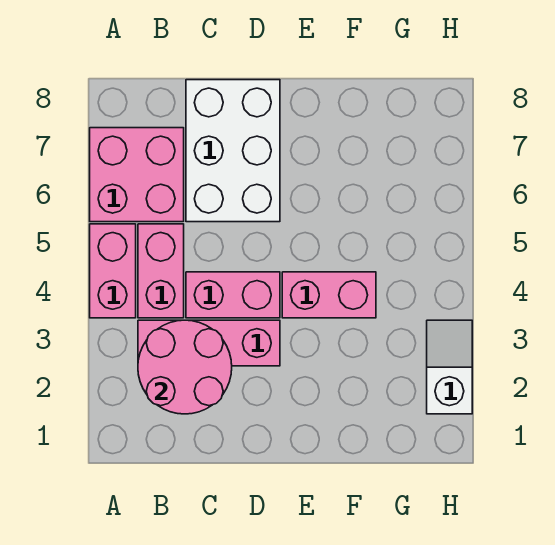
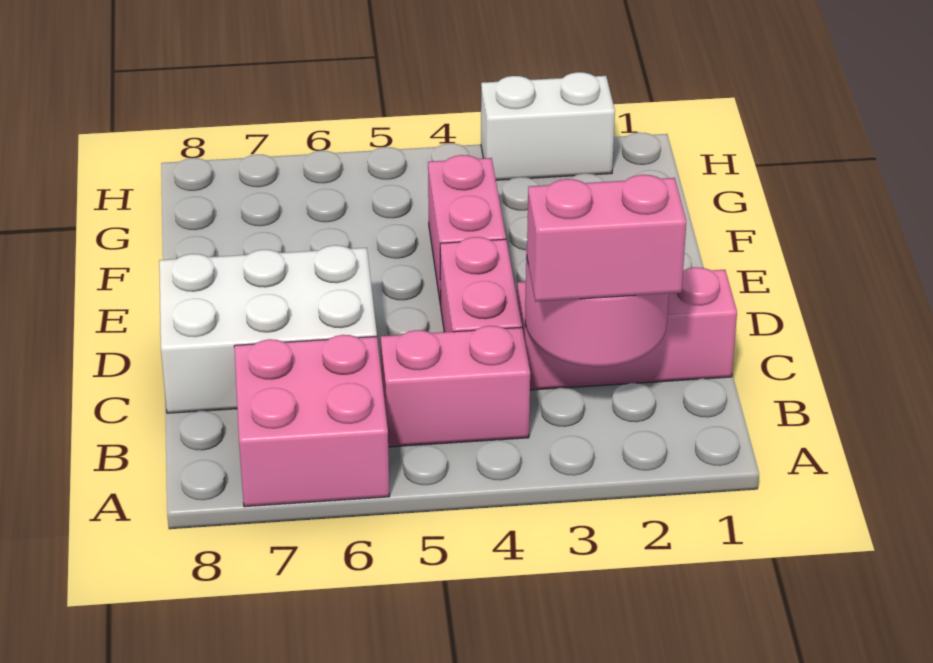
pink brick A4:A5 level 1 -> pink brick B2:B3 level 3
pink brick B3:D3 level 1 -> pink brick C1:C3 level 1
white slope H2:H3 level 1 top 2 -> white brick H2:H3 level 1

